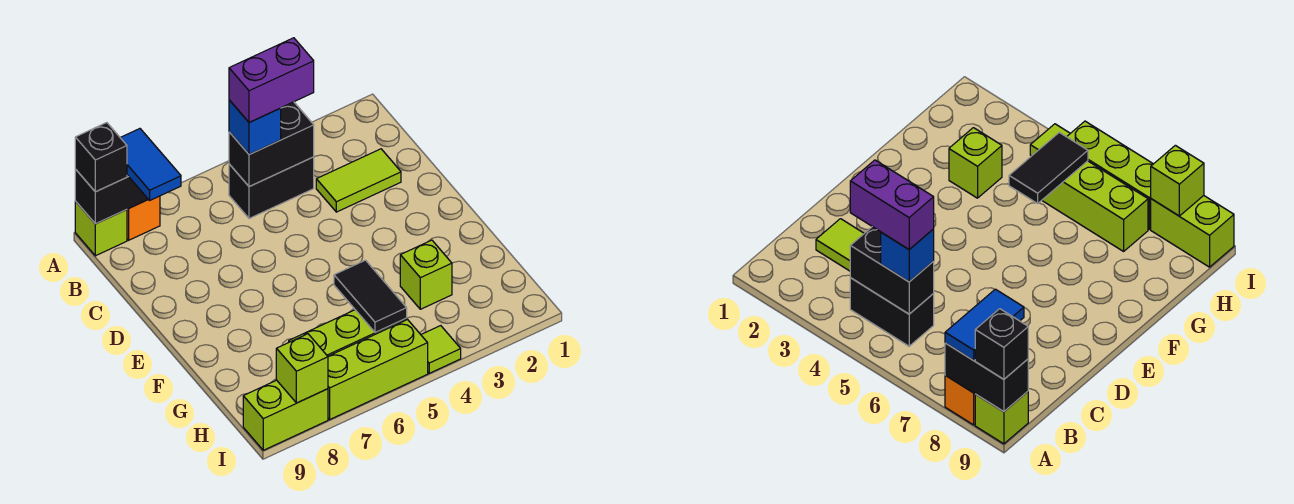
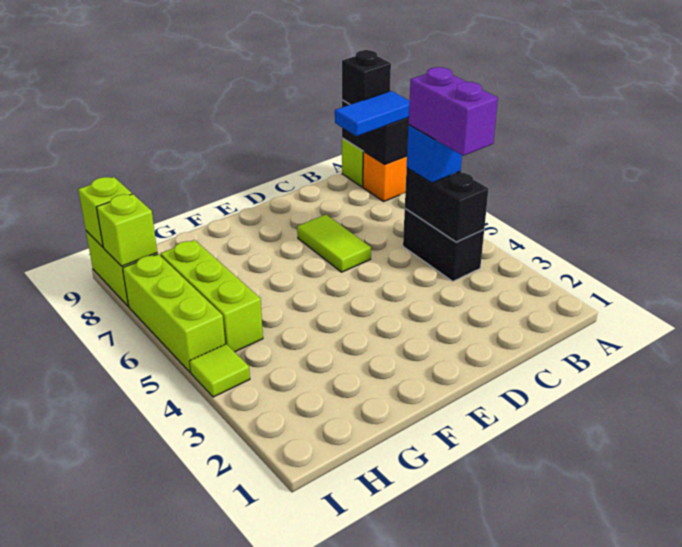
lime tile C2:C3 level 1 -> lime tile D6:D7 level 1
lime brick G3 level 1 -> lime brick I9 level 2
black tile G5:H5 level 2 -> none

